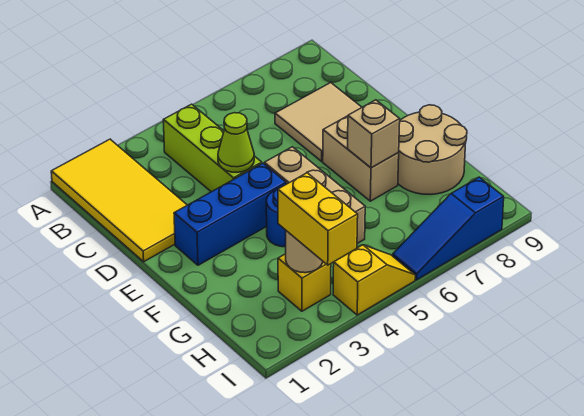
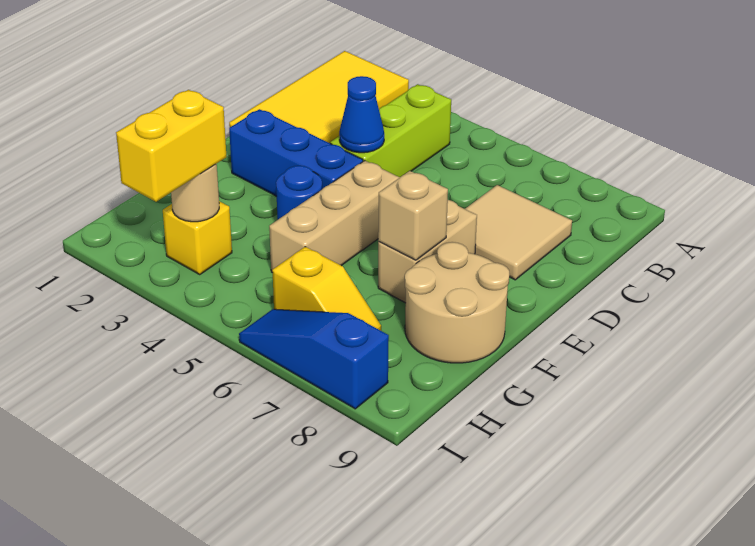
lime cone D4 level 2 -> blue cone D4 level 2
yellow slope I4:I5 level 1 top 4 -> yellow slope H6:H7 level 1 top 6

